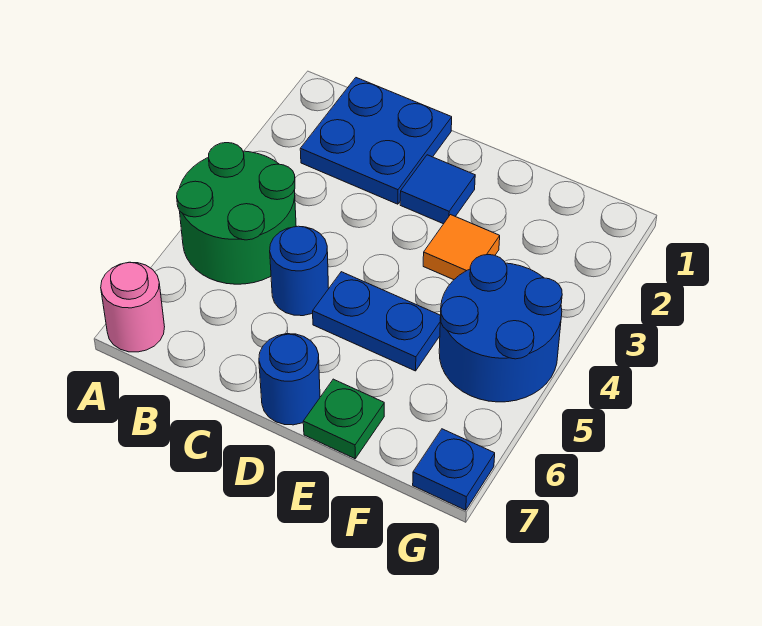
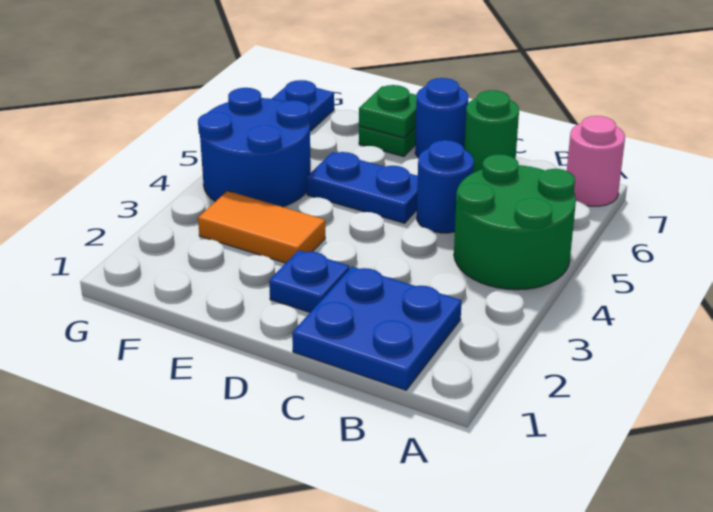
none -> green round brick C7 level 1
blue tile D2 level 1 -> blue plate D2 level 1
orange tile E3 level 1 -> orange tile E3:F3 level 1
none -> green plate E7 level 2

